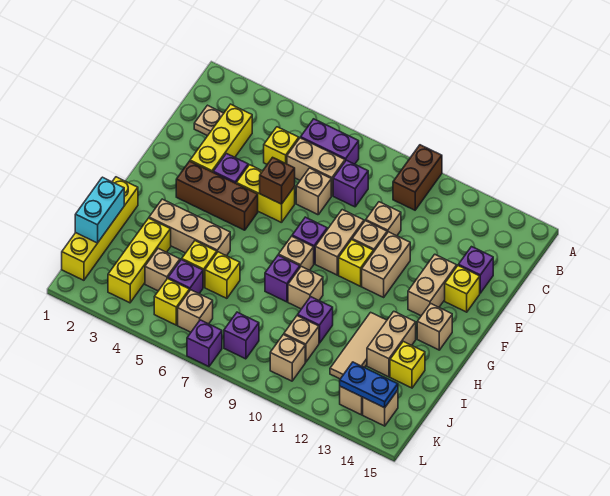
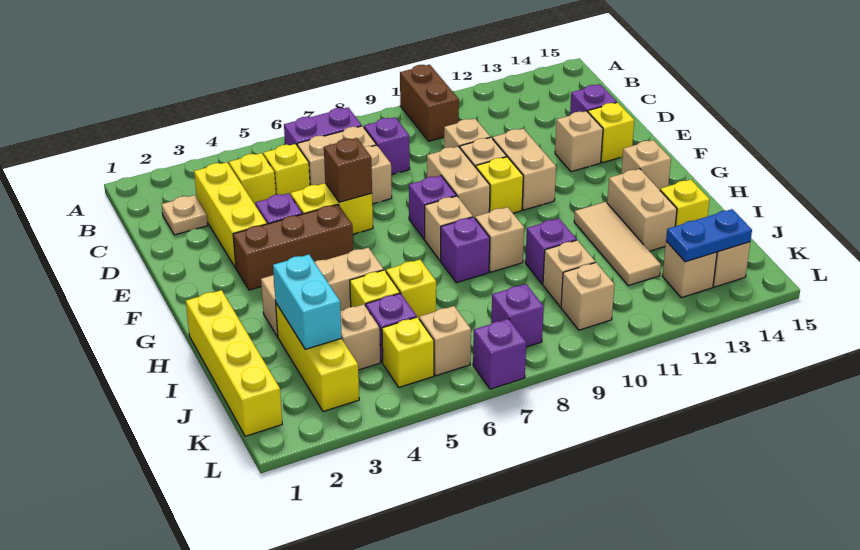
none -> yellow brick C4 level 1
tan brick E13:F13 level 1 -> tan brick E13 level 1
cyan brick I1:J1 level 2 -> cyan brick I3:J3 level 2

